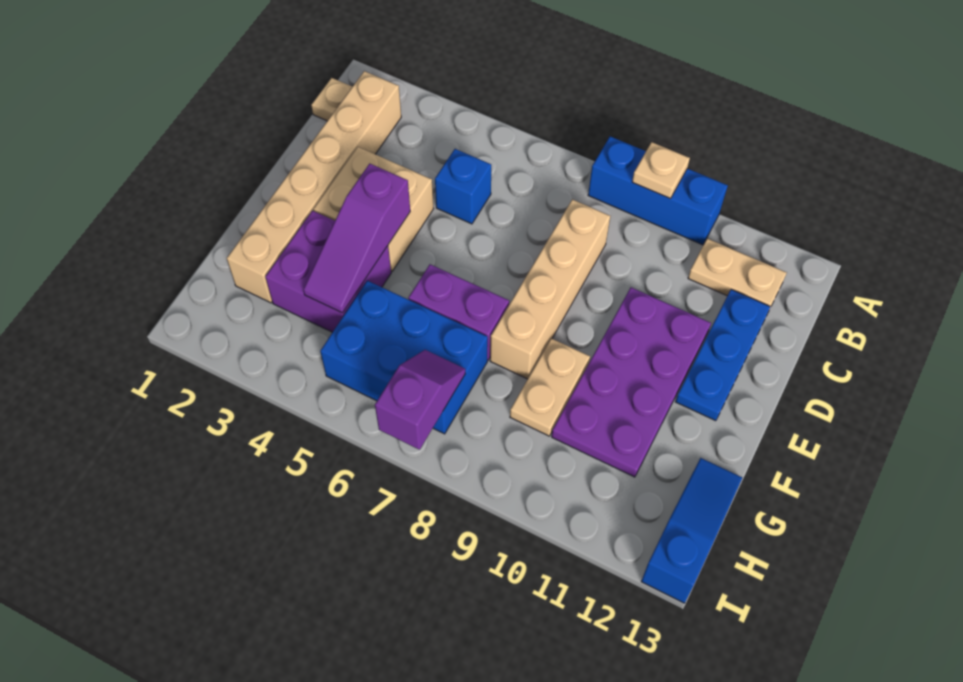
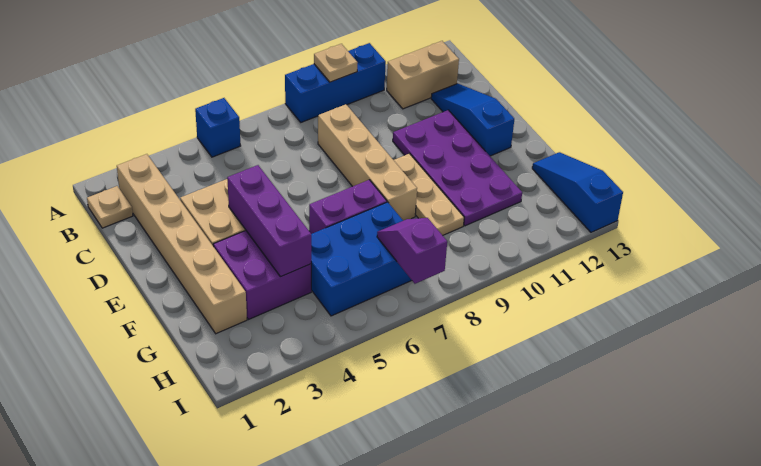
tan plate B11:B12 level 1 -> tan brick B11:B12 level 1
blue brick C5 level 1 -> blue brick A5 level 1
blue plate C12:E12 level 1 -> blue slope C12:E12 level 1 top E
purple slope E4:G4 level 2 top E -> purple brick E4:G4 level 2
tan plate F9:G9 level 1 -> tan plate E9:G9 level 1

